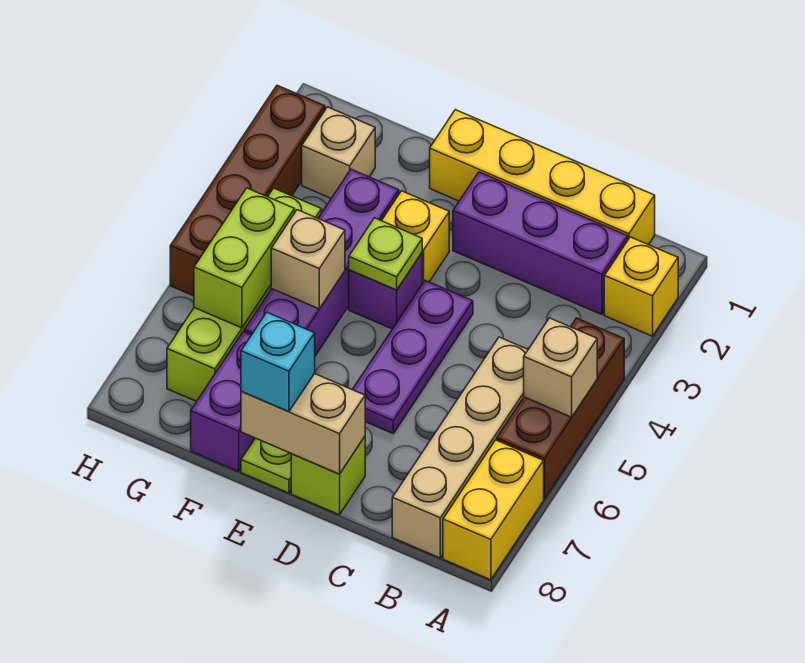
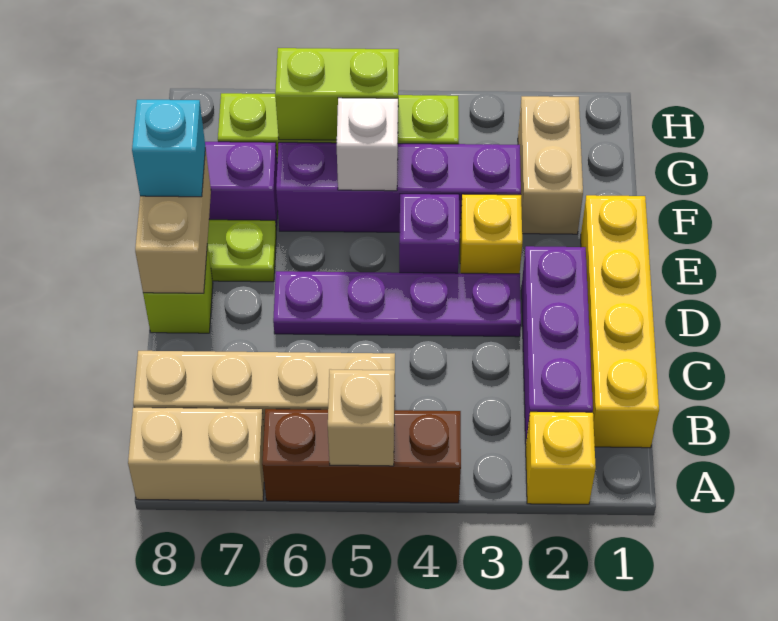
yellow brick A7:A8 level 1 -> tan brick A7:A8 level 1
purple plate D4:D6 level 1 -> purple plate D3:D6 level 1
lime plate E4 level 2 -> none
tan brick F5 level 2 -> white brick F5 level 2
tan brick G2 level 1 -> tan brick F2:G2 level 1
brown brick H2:H5 level 1 -> none

